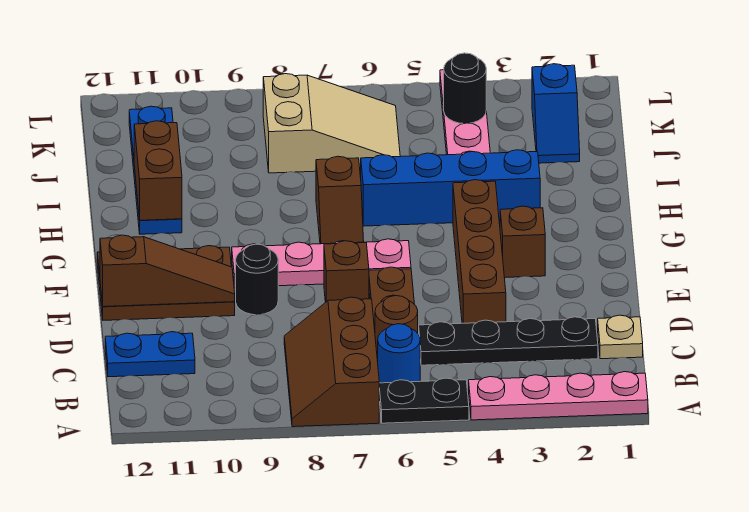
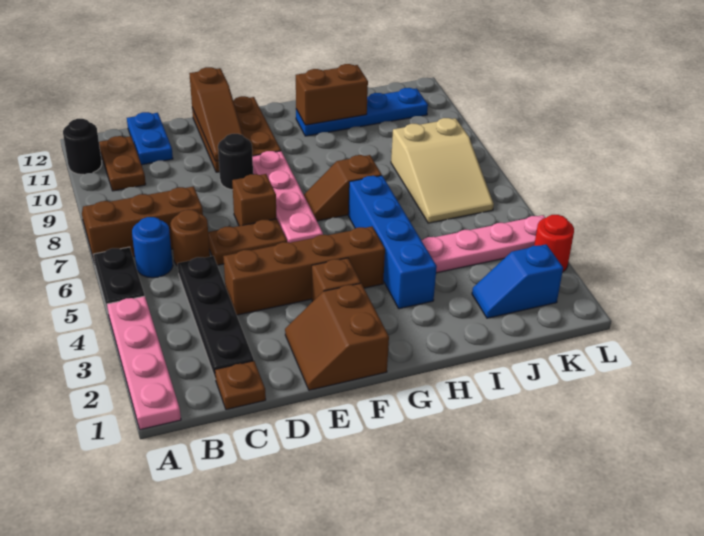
none -> brown plate B10:B11 level 1
tan plate C1 level 1 -> brown plate C1 level 1
none -> brown slope E1:F2 level 1 top F
black round brick K4 level 2 -> black round brick A11 level 1
none -> red round brick L3 level 1

